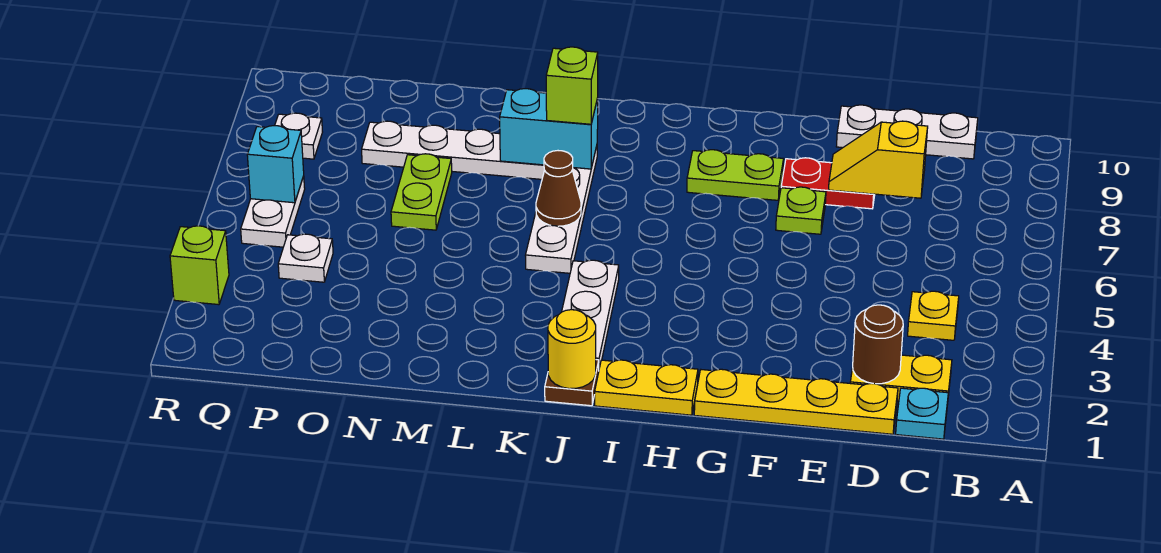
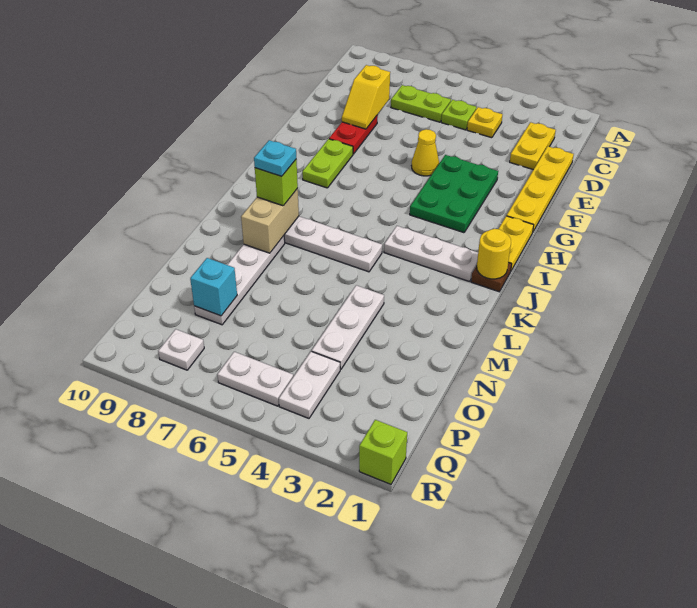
cyan plate C1 level 1 -> cyan plate K8 level 4
white plate C10:E10 level 1 -> white plate M4:O4 level 1
brown round brick D2 level 2 -> none
none -> green plate F3:H4 level 1
none -> yellow cone F5 level 1
lime plate F7 level 1 -> lime plate C5 level 1
brown cone K6 level 2 -> none
cyan brick K8:L8 level 2 -> tan brick K8:L8 level 2
lime plate N6:N7 level 1 -> lime plate C6:C7 level 1
white plate P4 level 1 -> white plate P4:Q4 level 1
cyan brick Q6 level 2 -> cyan brick O8 level 2
lime brick R3 level 1 -> lime brick R1 level 1

